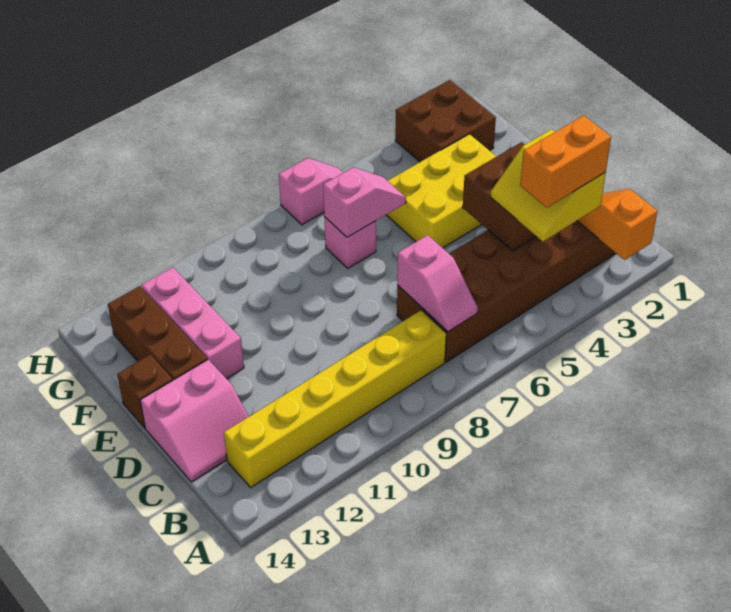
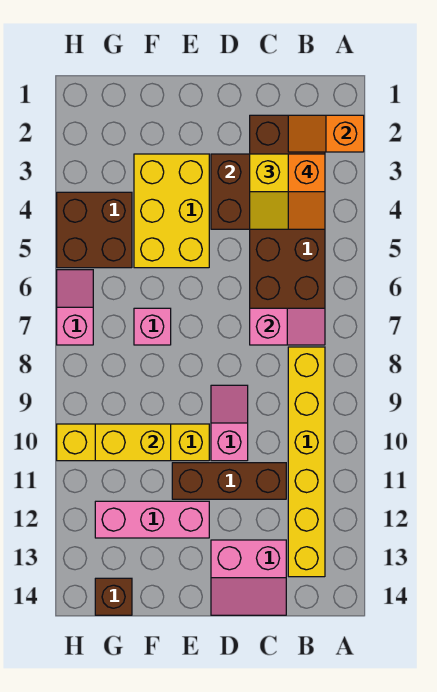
orange brick B3:B4 level 4 -> orange slope B3:B4 level 4 top 3
pink slope C13:D14 level 1 top D -> pink slope C13:D14 level 1 top 13
none -> yellow brick E10:H10 level 1
brown brick E13:G13 level 1 -> brown brick C11:E11 level 1
brown brick E14 level 1 -> brown brick G14 level 1
pink slope F6:F7 level 2 top 7 -> pink slope D9:D10 level 1 top 10
none -> yellow brick F10:G10 level 2
brown brick G2:H3 level 1 -> brown brick G4:H5 level 1

